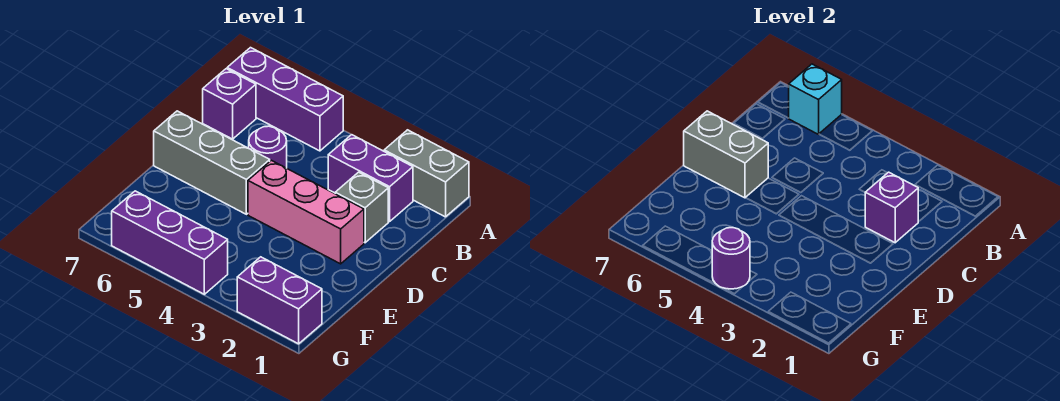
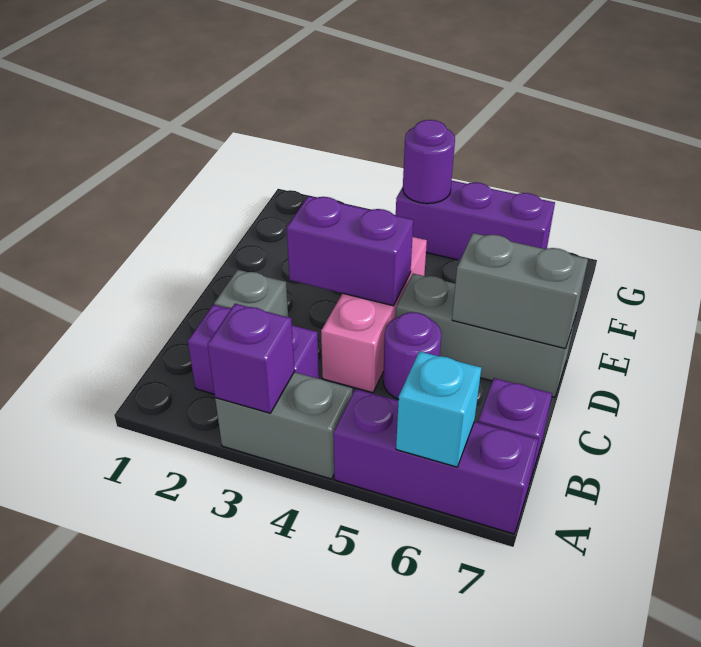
grey brick A1:A2 level 1 -> grey brick A3:A4 level 1
purple brick C2 level 2 -> purple brick A3 level 2
pink brick D2:D4 level 1 -> pink brick C4:E4 level 1
purple brick G1:G2 level 1 -> purple brick D3:D4 level 2

